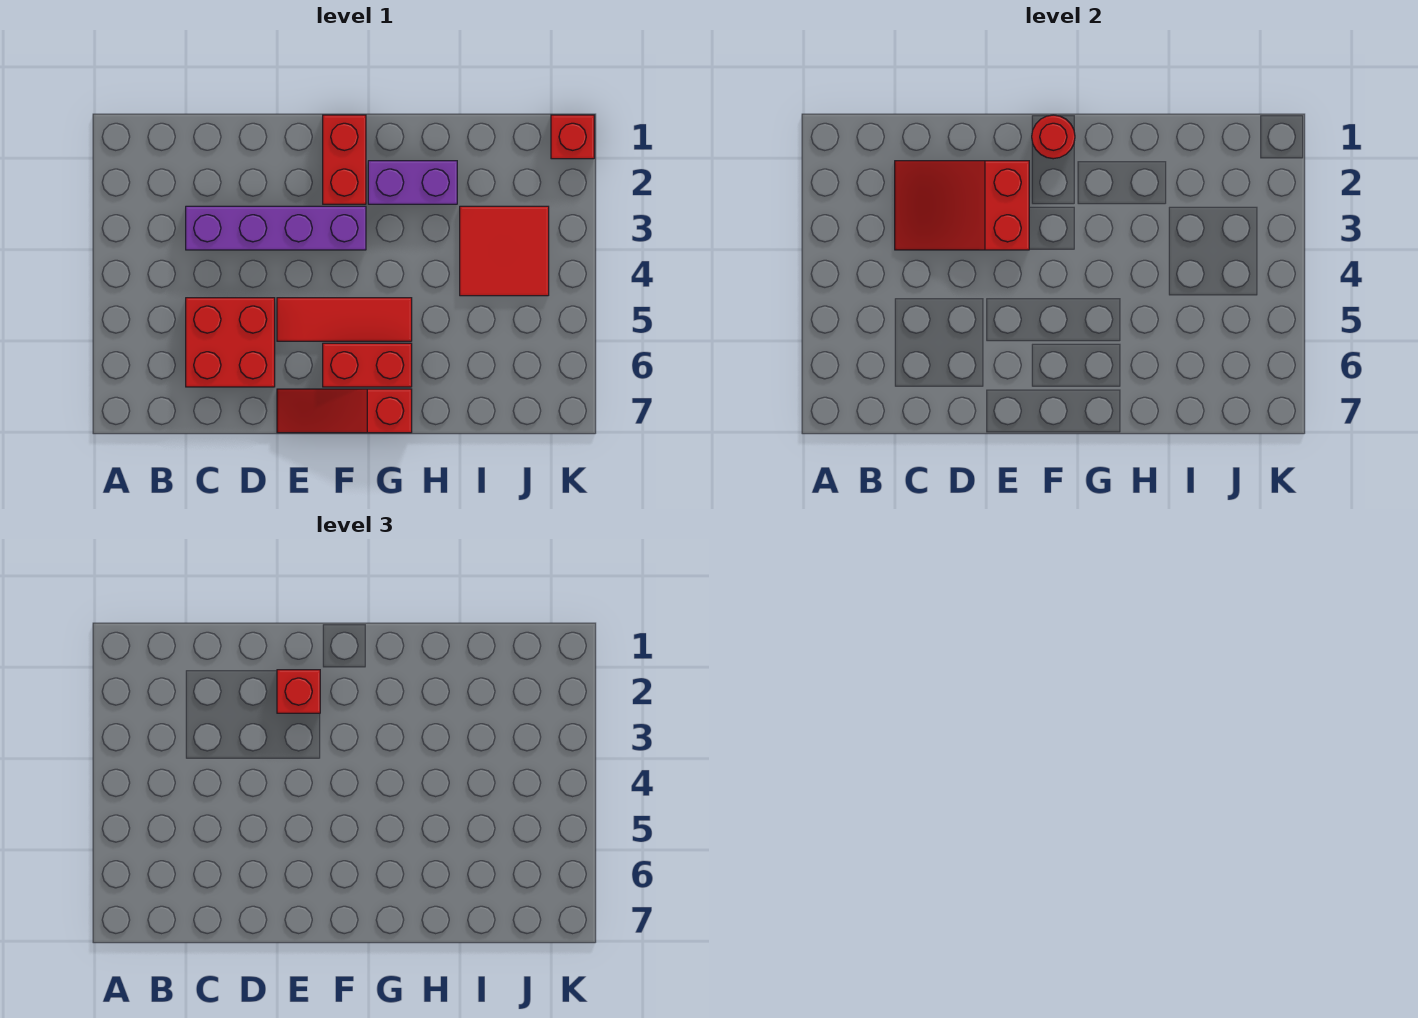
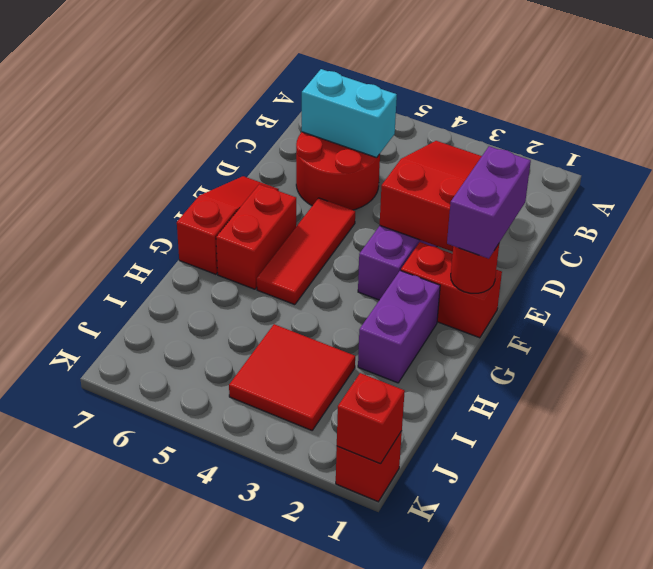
red brick C5:D6 level 1 -> red round brick C5:D6 level 1
none -> cyan brick C5:C6 level 2
none -> purple brick E1:F1 level 3
red brick E2 level 3 -> red brick K1 level 2

